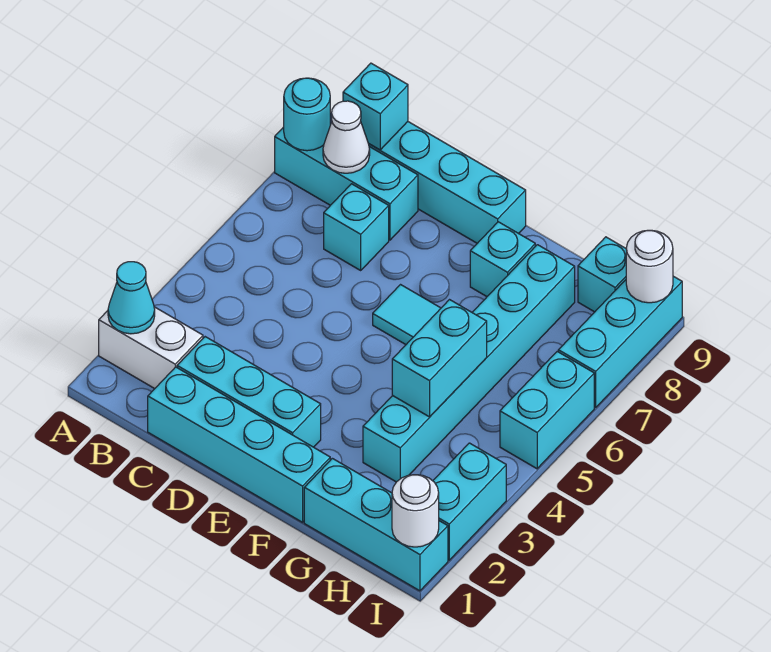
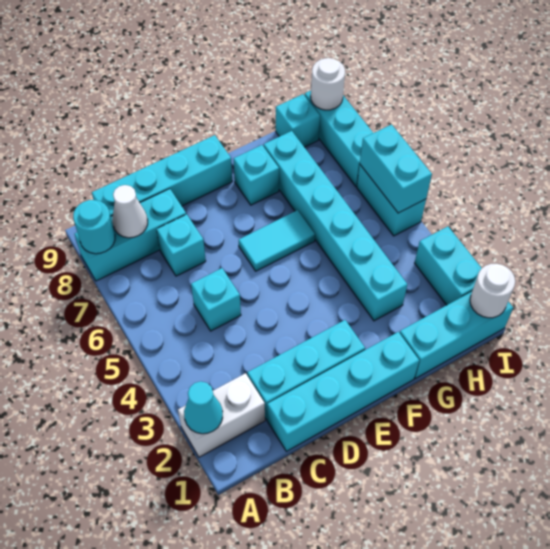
cyan brick B9 level 2 -> cyan brick C5 level 1
cyan brick G4:G5 level 2 -> cyan brick I5:I6 level 2

